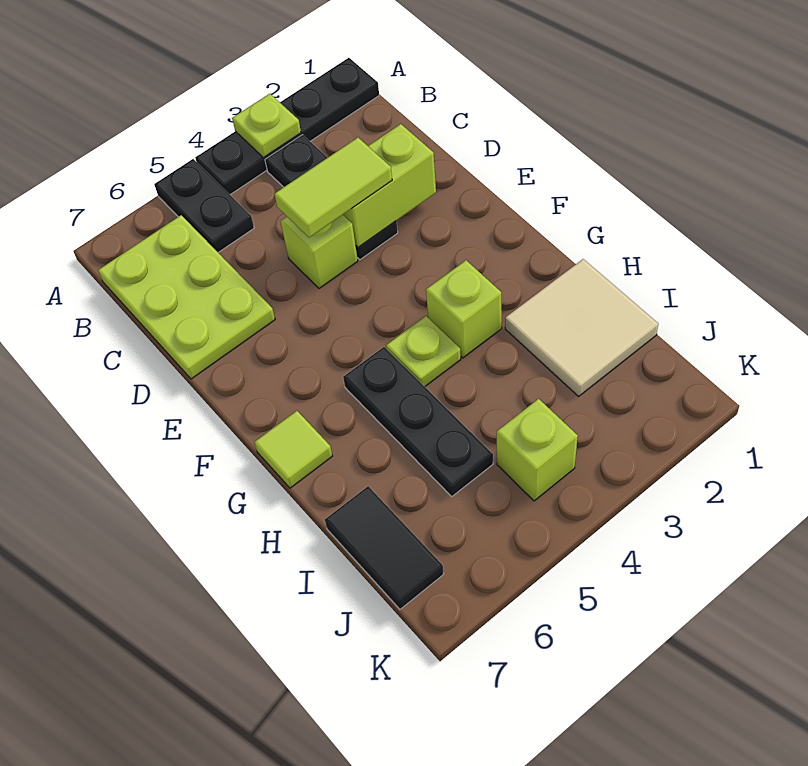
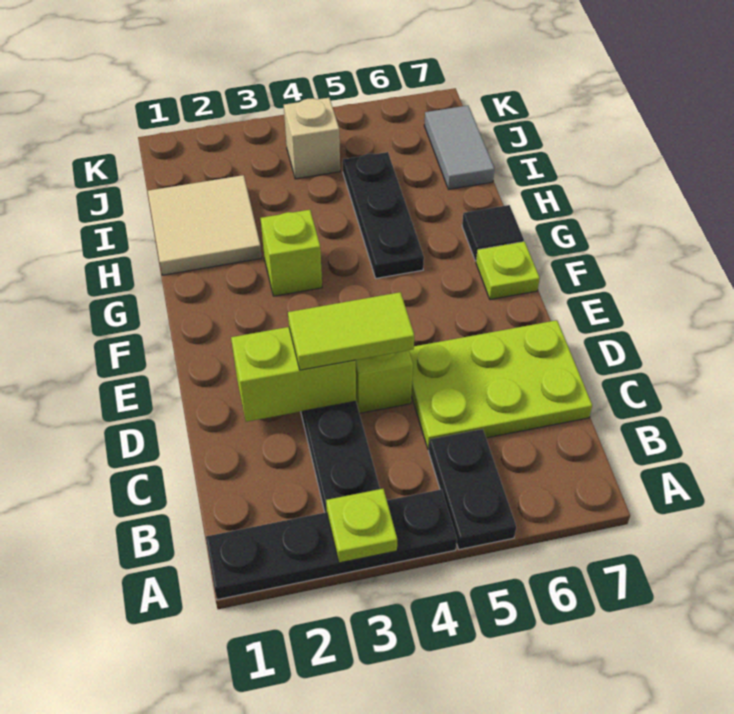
lime plate B6:D7 level 1 -> lime plate C5:D7 level 1
lime plate G4 level 1 -> lime plate F7 level 1
lime tile G7 level 1 -> black tile G7 level 1
black tile I7:J7 level 1 -> grey tile I7:J7 level 1
lime brick J4 level 1 -> tan brick J4 level 1

